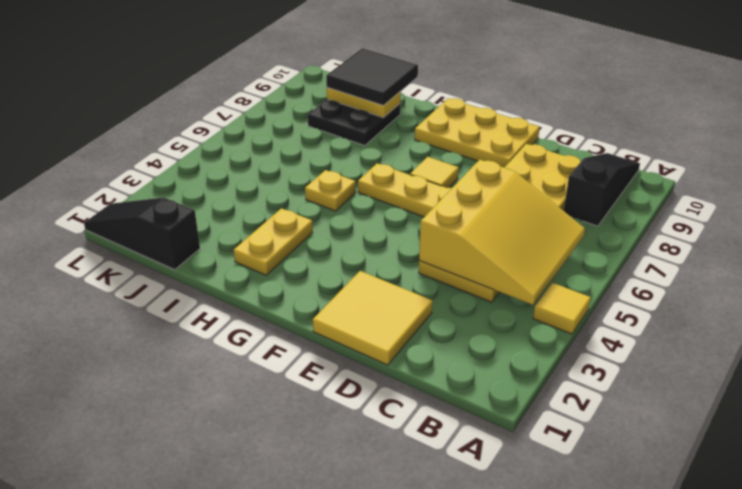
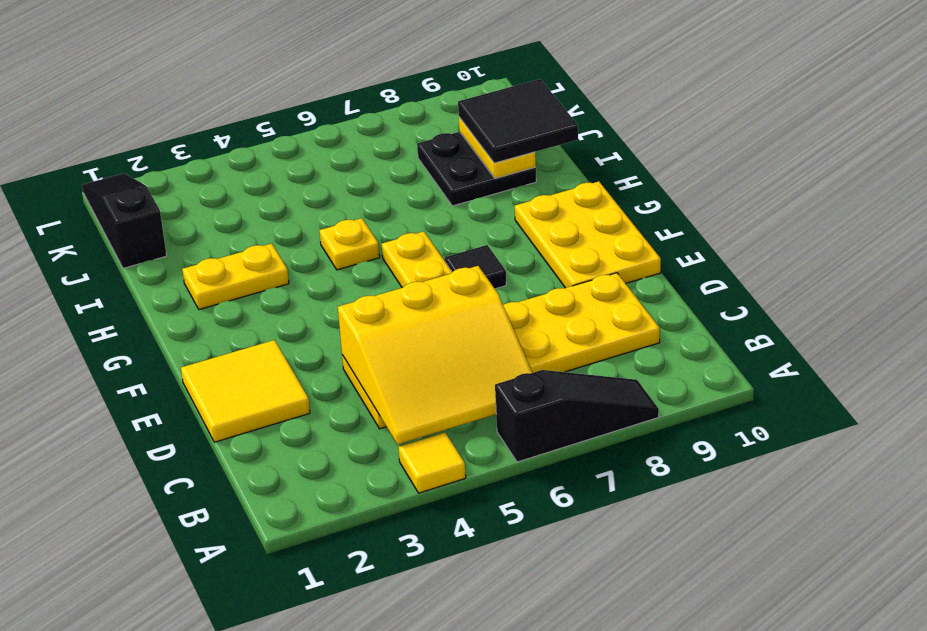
black slope B8:B10 level 1 top 8 -> black slope A6:A8 level 1 top 6
yellow tile F7 level 1 -> black tile F7 level 1

